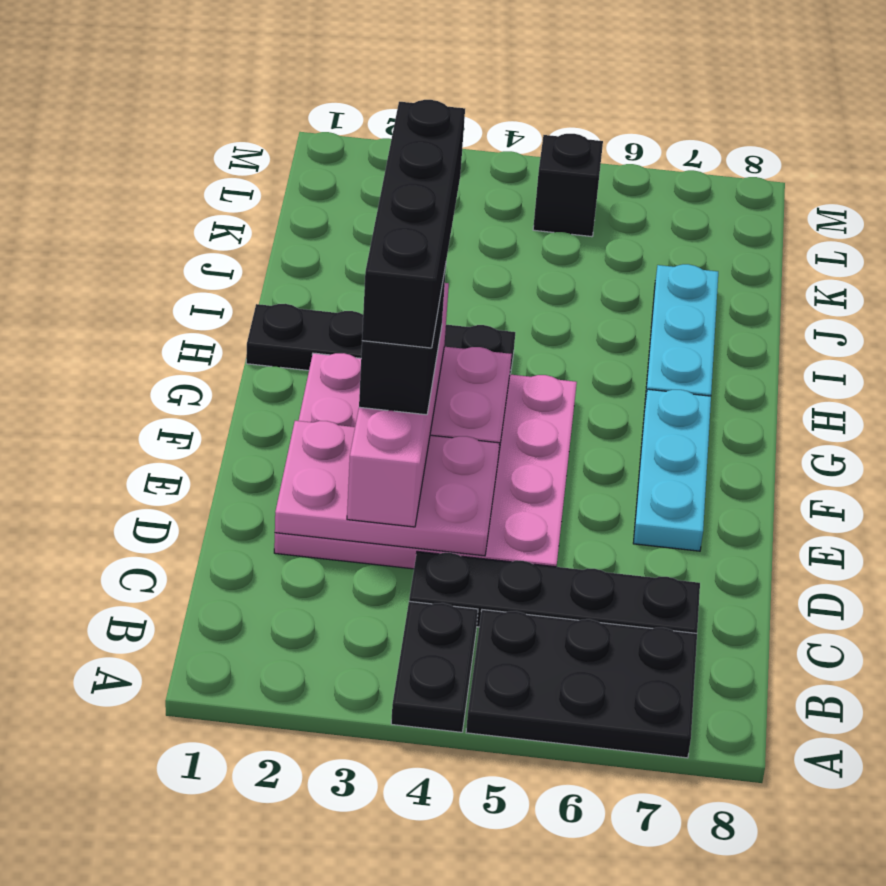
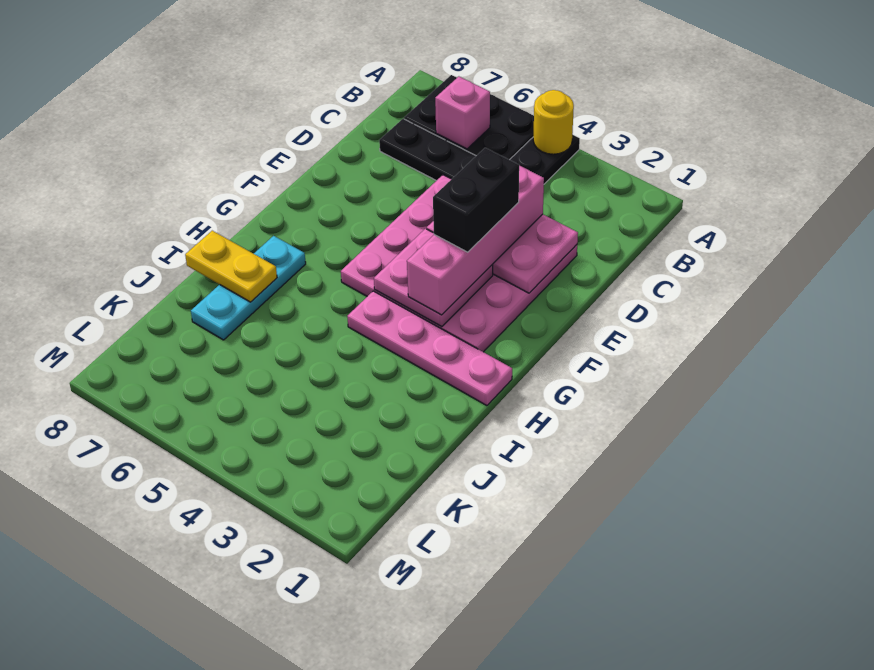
none -> yellow round brick A4 level 2
none -> pink brick B6 level 2
black brick E3:H3 level 5 -> none
cyan plate E7:G7 level 1 -> none
black plate H1:H4 level 1 -> pink plate H1:H4 level 1
none -> yellow plate I7:I8 level 2
black brick L5 level 1 -> none

